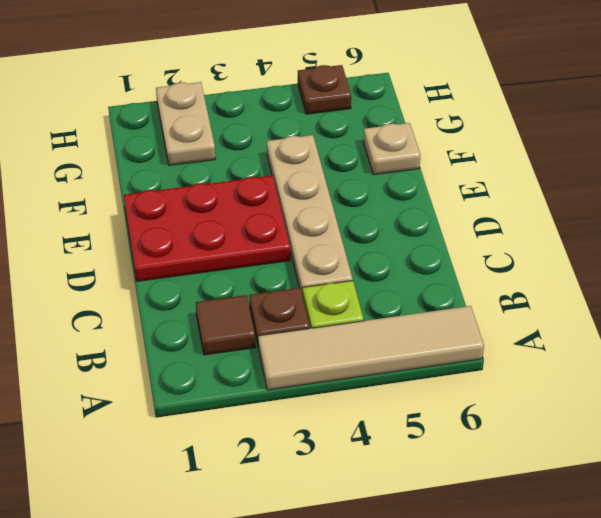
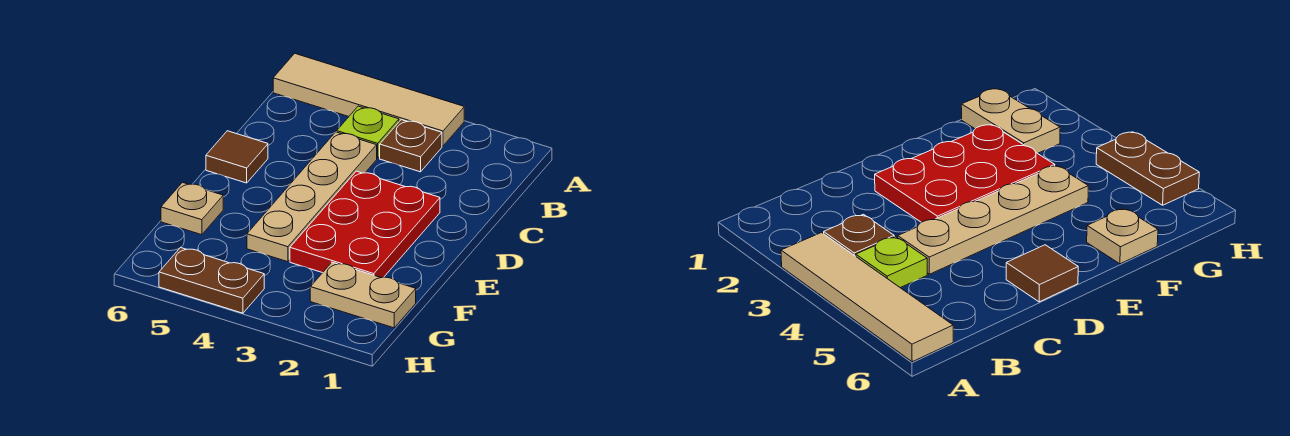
brown tile B2 level 1 -> brown tile D6 level 1
red plate D1:E3 level 1 -> red plate D2:F3 level 1
tan plate G2:H2 level 1 -> tan plate G1:G2 level 1
brown plate H5 level 1 -> brown plate H4:H5 level 1

